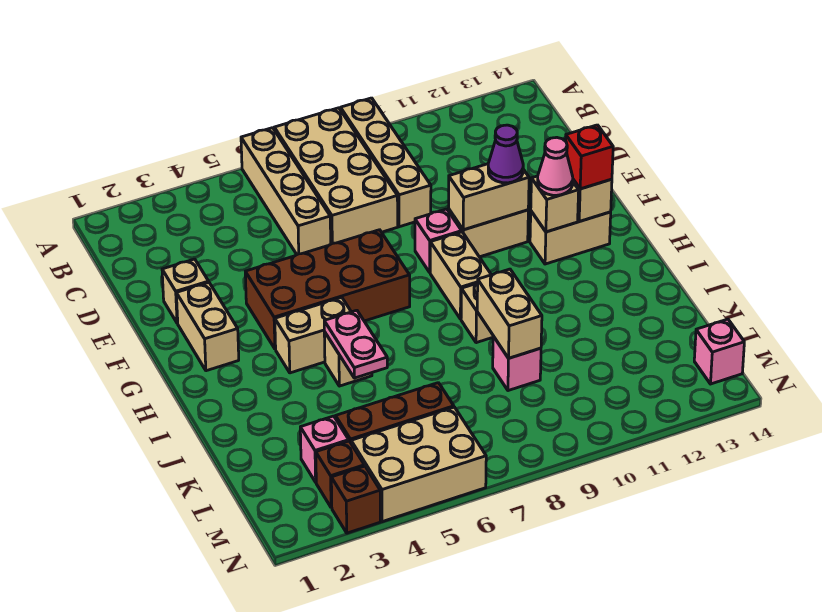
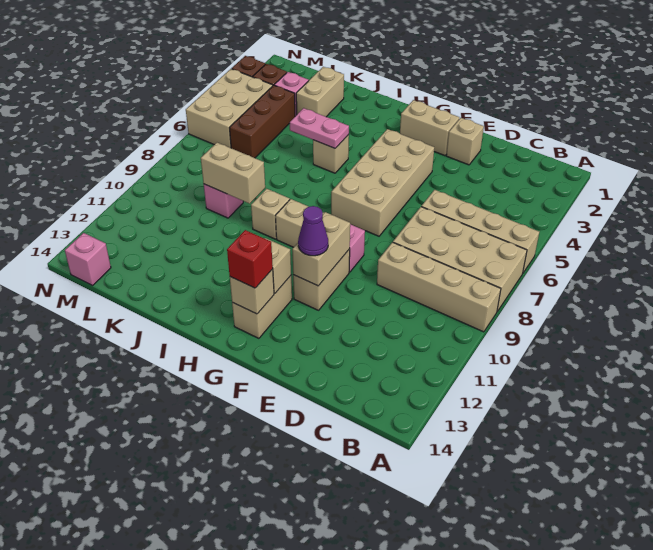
brown brick F4:G7 level 1 -> tan brick F4:G7 level 1
pink cone G12 level 3 -> none
tan brick H4:H5 level 1 -> tan brick K2:K3 level 1

